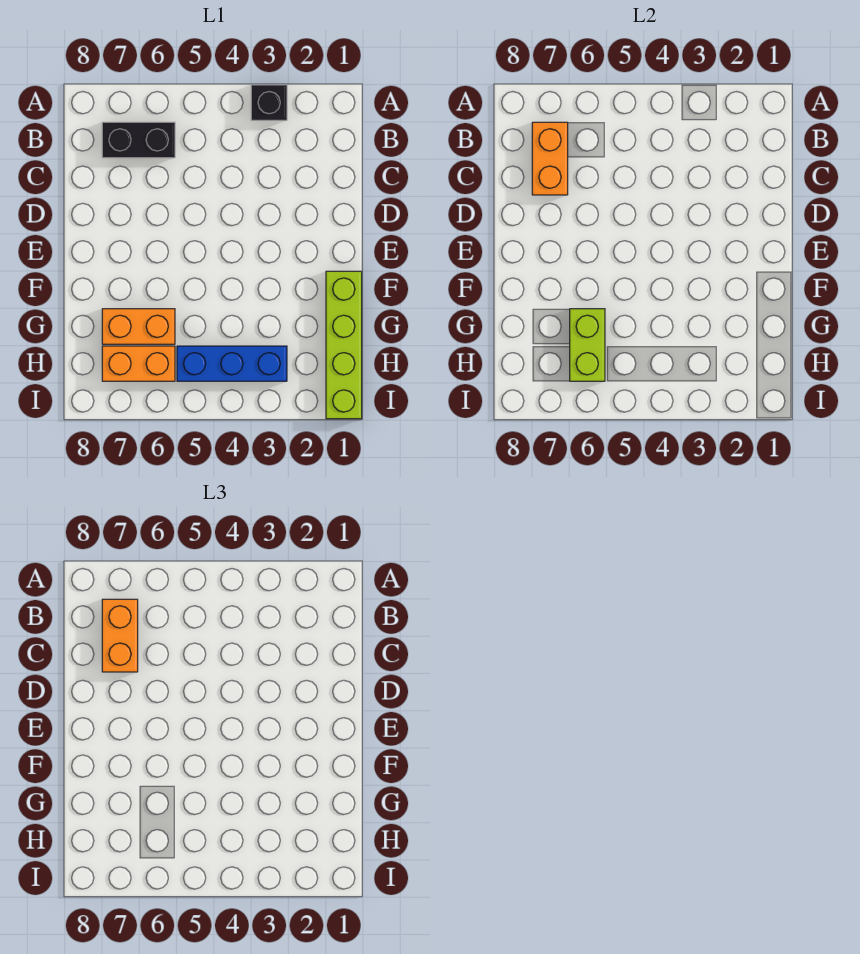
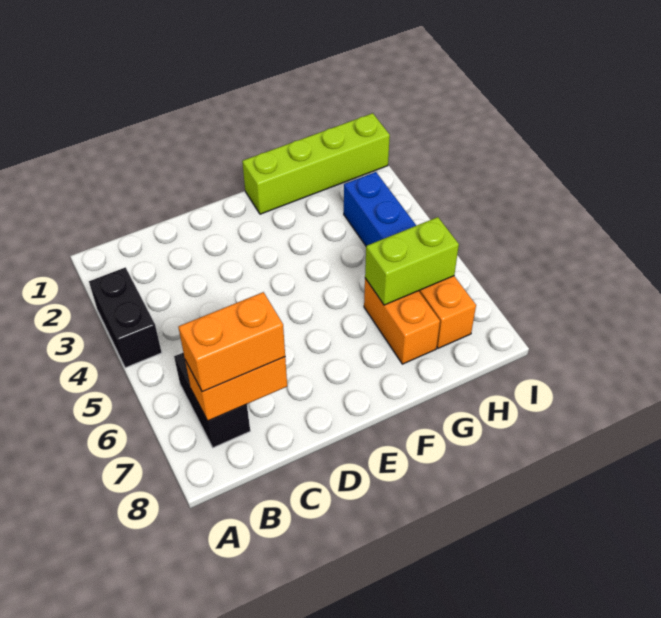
black brick A3 level 1 -> black brick A3:A4 level 1

